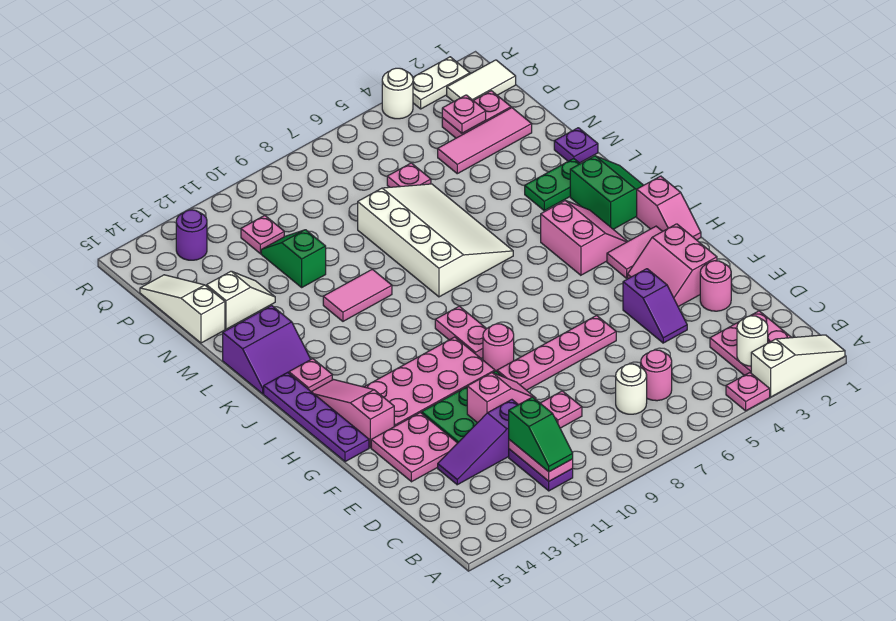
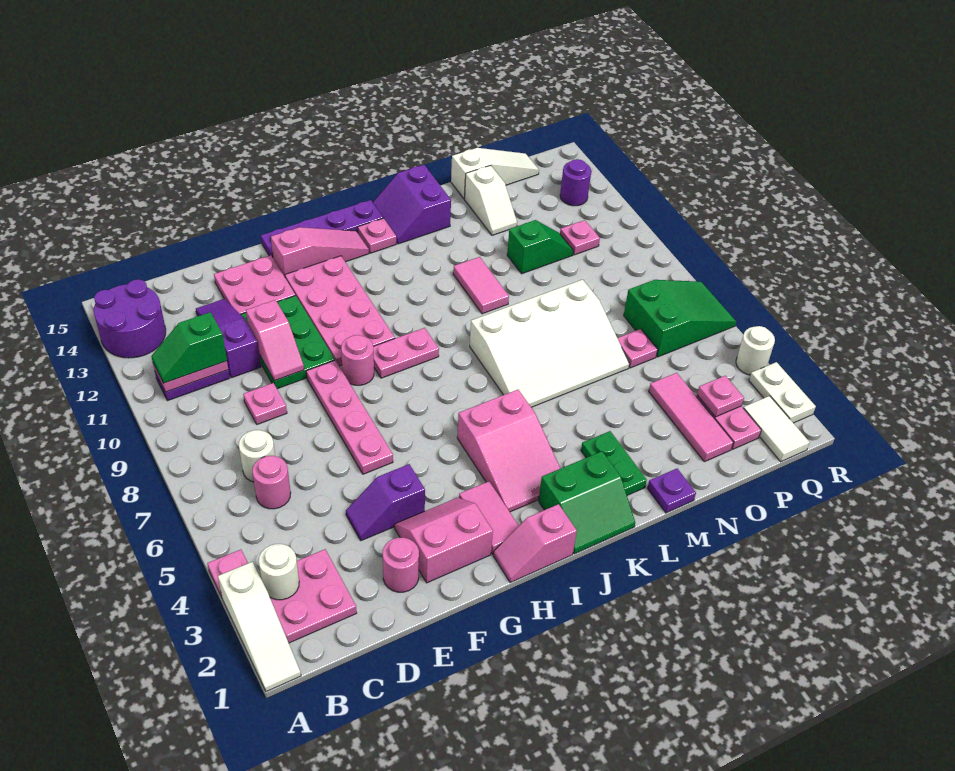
none -> purple round brick A13:B14 level 1
pink slope I3:J4 level 1 top 4 -> pink slope I3:J5 level 1 top 5
none -> green slope P6:R7 level 1 top P

